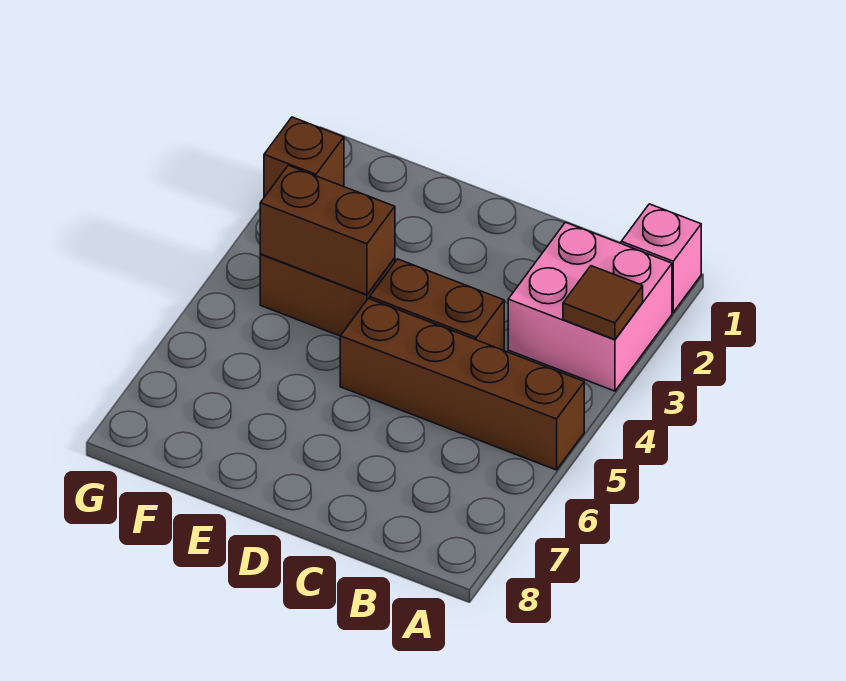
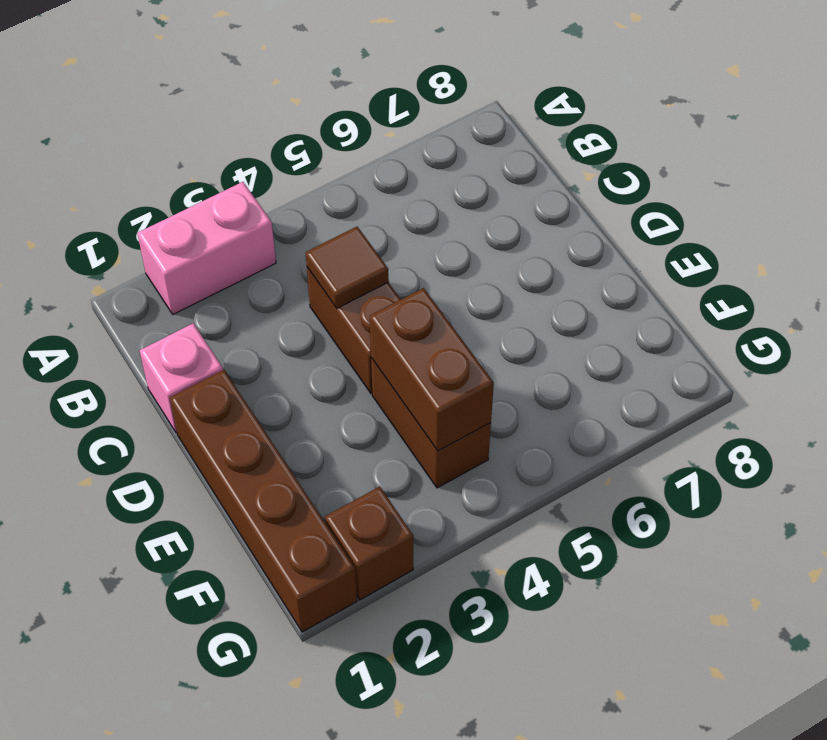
pink brick A1 level 1 -> pink brick C1 level 1
pink brick A2:B3 level 1 -> pink brick A2:A3 level 1
brown tile A3 level 2 -> brown tile C4 level 2
brown brick A5:D5 level 1 -> brown brick D1:G1 level 1

